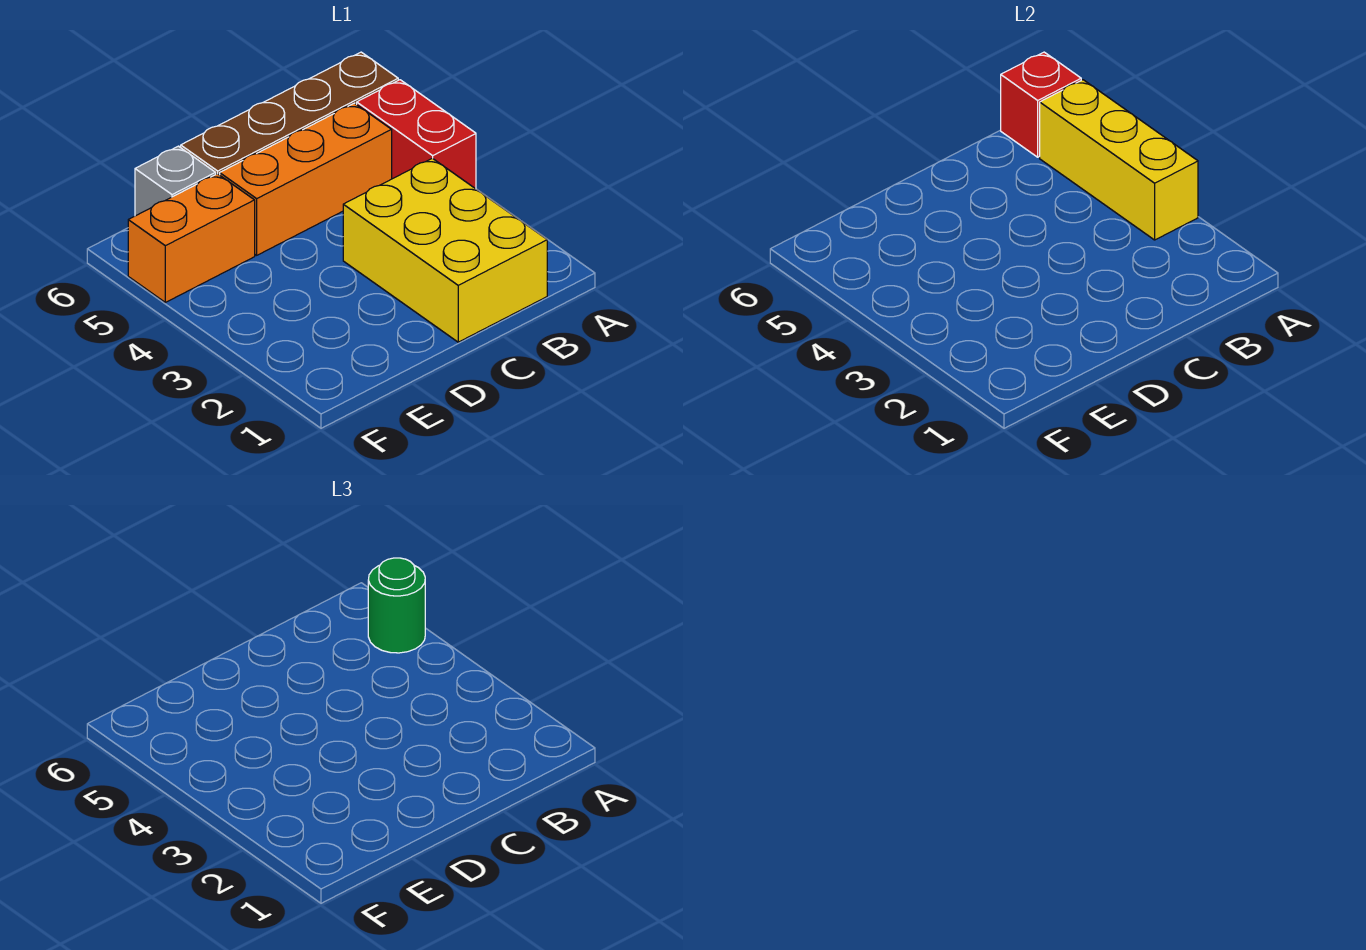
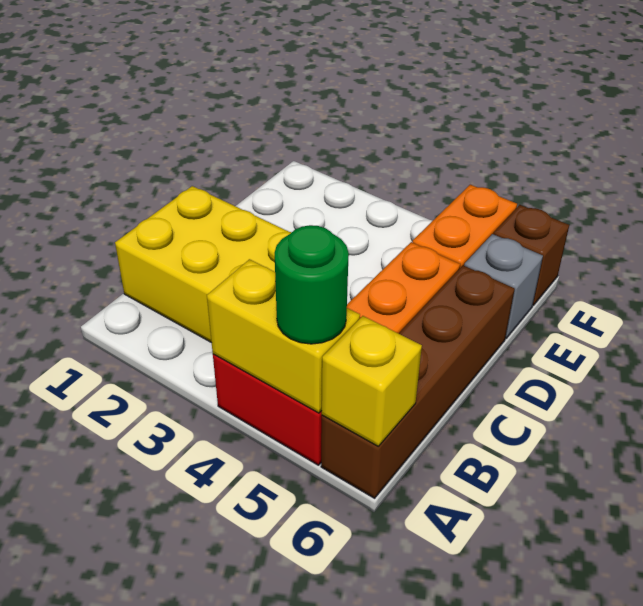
yellow brick A3:A5 level 2 -> yellow brick A4:A5 level 2
red brick A6 level 2 -> yellow brick A6 level 2
none -> brown brick F6 level 1

